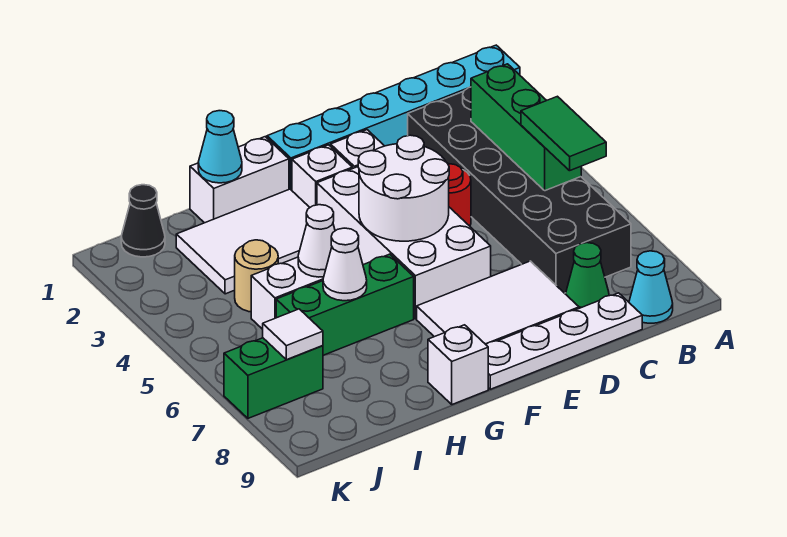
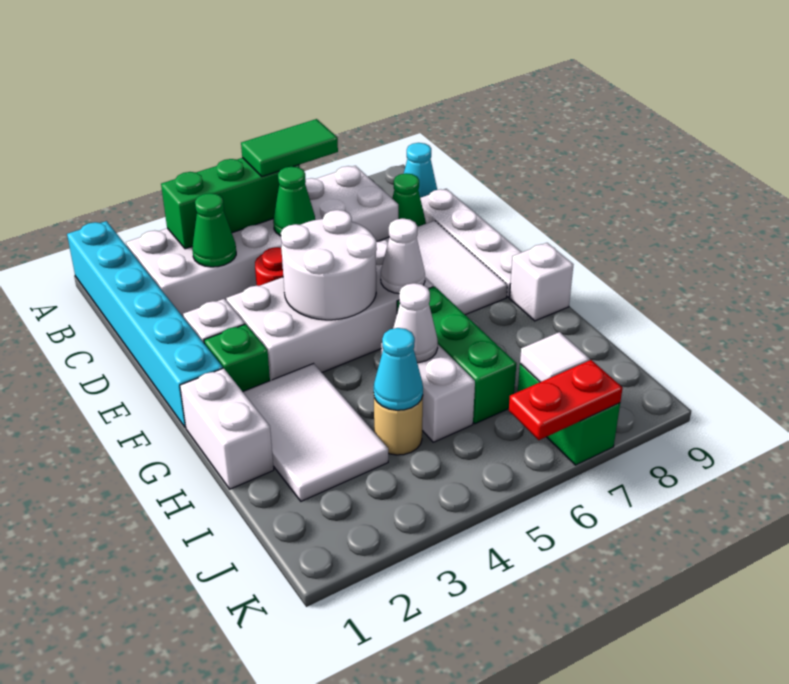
black brick B2:C7 level 1 -> white brick B2:C7 level 1
none -> green cone C3 level 2
none -> green cone C5 level 2
white brick F2 level 1 -> green brick F2 level 1
cyan cone H1 level 2 -> cyan cone I4 level 2
white cone H6 level 2 -> white cone F6 level 2
black cone J1 level 1 -> none
none -> red plate K6:K7 level 2

